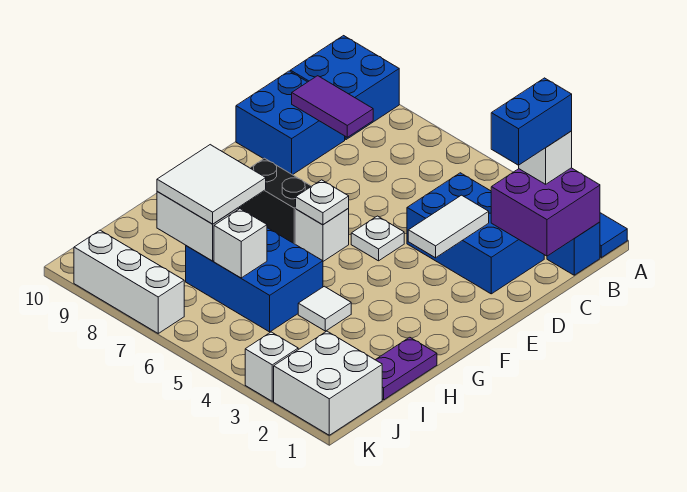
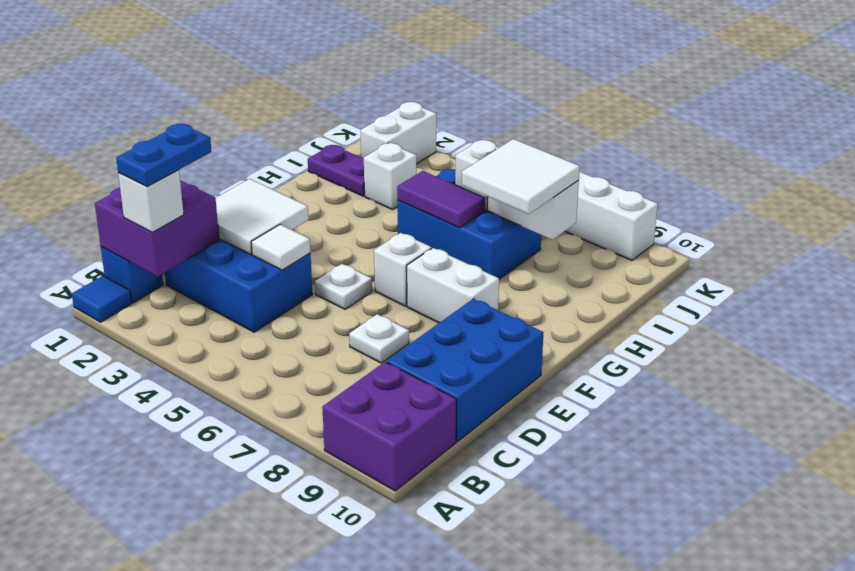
blue brick A9:B10 level 1 -> purple brick A9:B10 level 1
blue brick B2:C2 level 4 -> blue plate B2:C2 level 4
purple tile C8:C9 level 2 -> purple tile H5:H6 level 2
blue brick C9:D10 level 1 -> blue brick C9:E10 level 1
white tile D3:E3 level 2 -> white tile D2:E3 level 2
white plate F6 level 2 -> white plate D7 level 1
black brick F7:F8 level 1 -> white brick F7:F8 level 1
purple plate H1:I1 level 1 -> purple plate I1:I2 level 1
white tile H4 level 1 -> white tile D4 level 2
white brick J1:K2 level 1 -> white brick J2:K2 level 1
white brick K3 level 1 -> white brick I3 level 1

